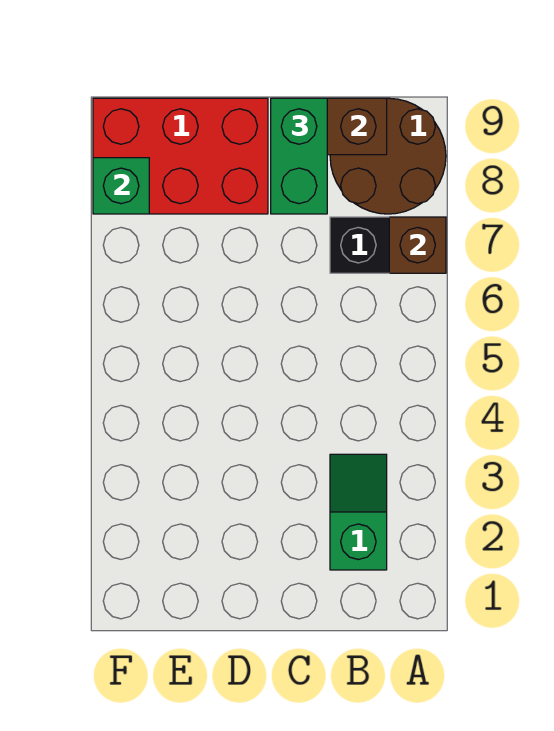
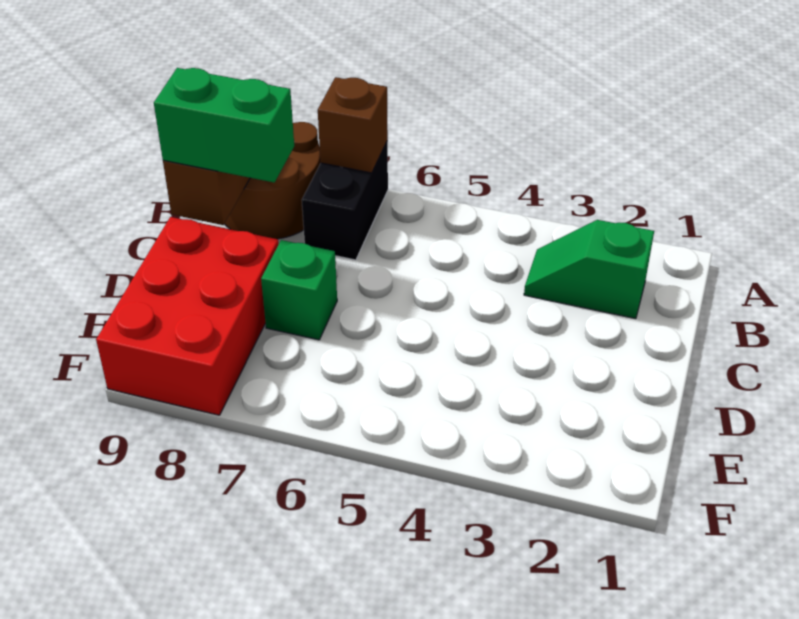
green brick F8 level 2 -> green brick D7 level 1

